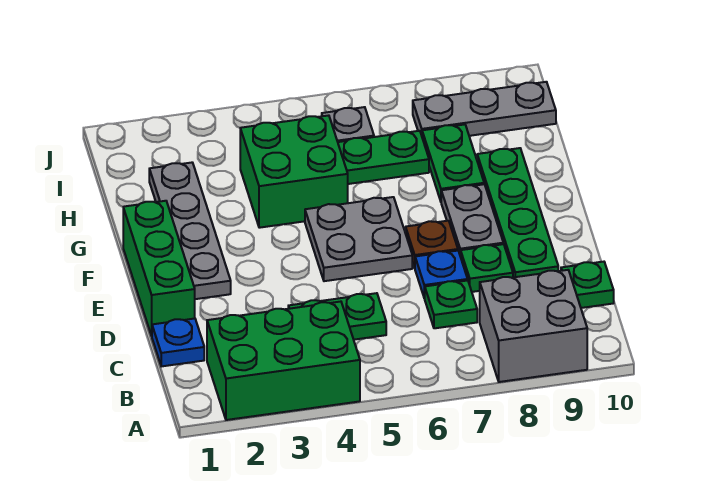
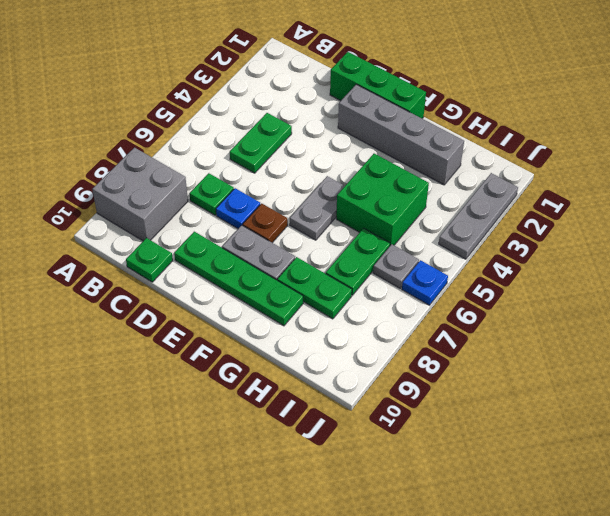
green brick A2:B4 level 1 -> none
blue plate C1 level 1 -> blue plate J6 level 1
green plate D8 level 1 -> none
grey plate E2:H2 level 1 -> grey brick E2:H2 level 1
grey plate E5:F6 level 1 -> grey plate F5:F6 level 1
grey plate I8:I10 level 1 -> grey plate J2:J4 level 1

